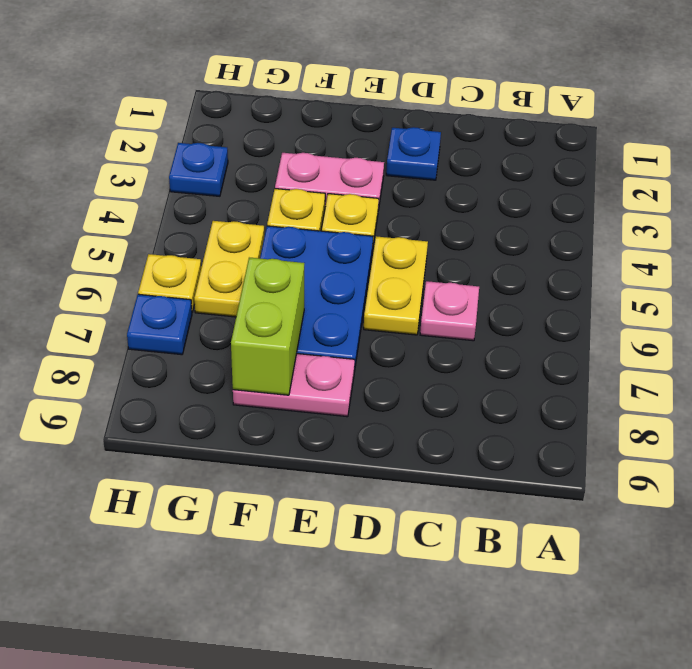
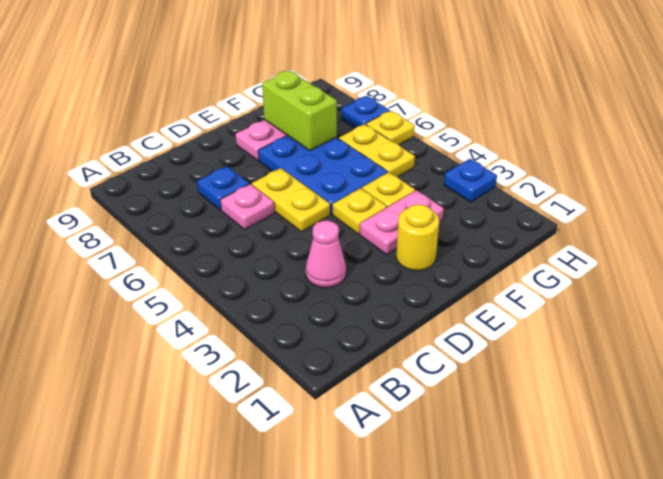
none -> pink cone C3 level 1
blue plate D2 level 1 -> blue plate C7 level 1
none -> yellow round brick E2 level 1

